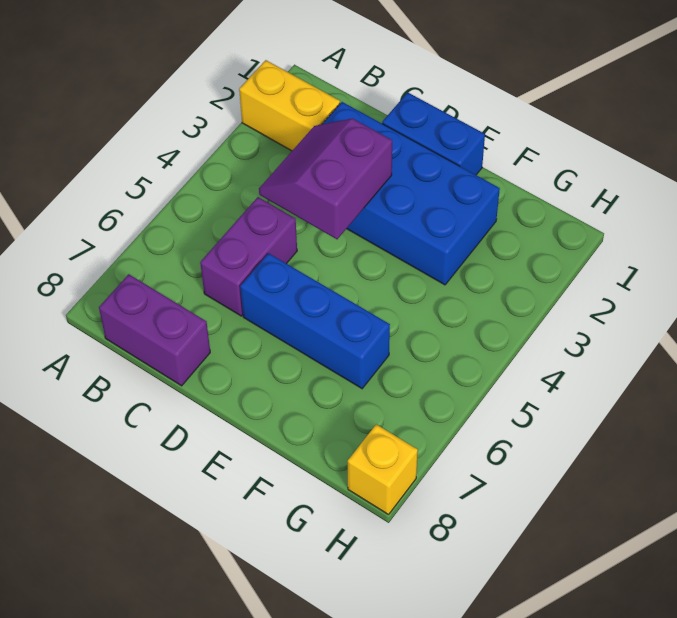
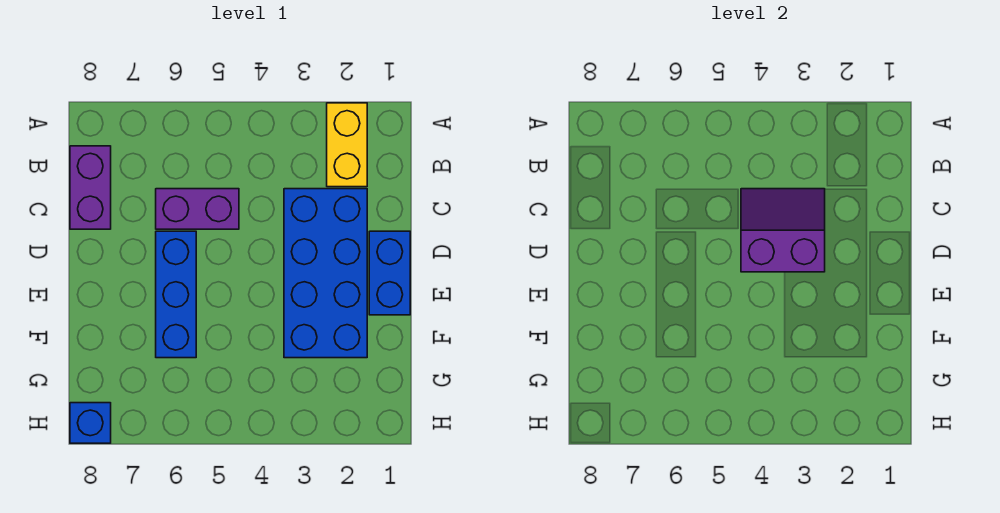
yellow brick H8 level 1 -> blue brick H8 level 1

